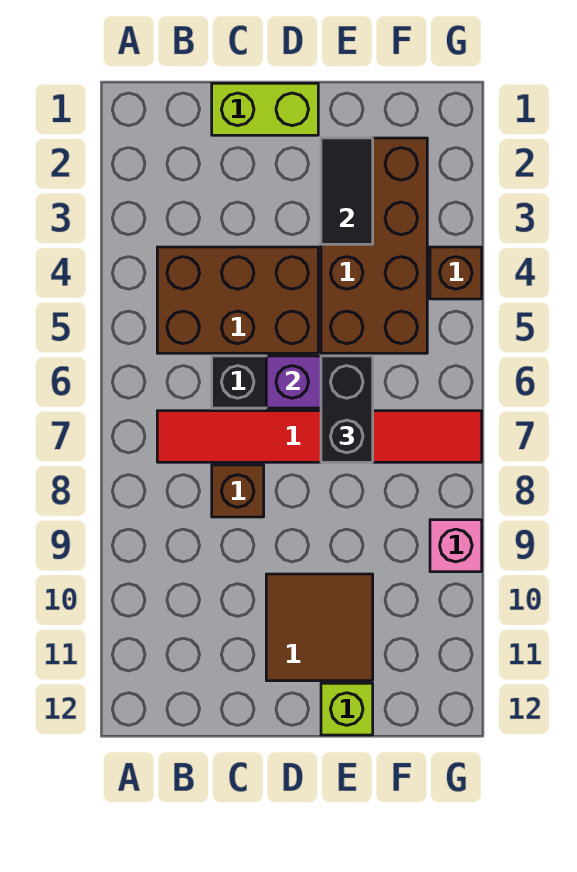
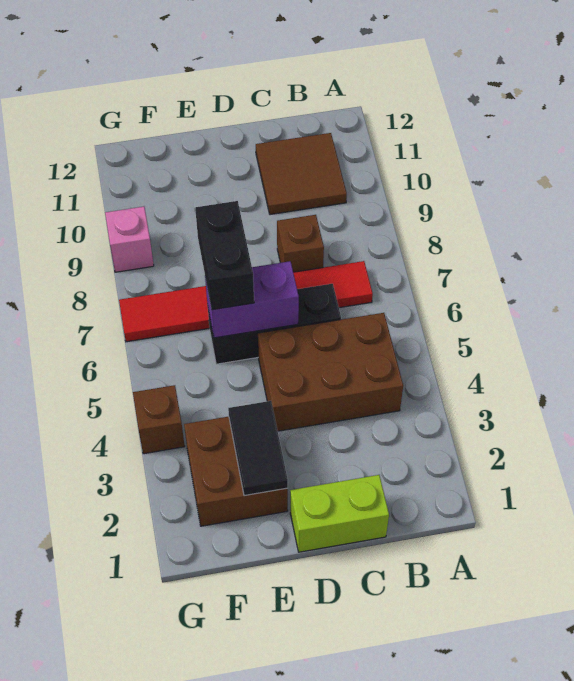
brown tile D10:E11 level 1 -> brown tile B10:C11 level 1
brown brick E2:F5 level 1 -> brown brick E2:F3 level 1
lime brick E12 level 1 -> none

